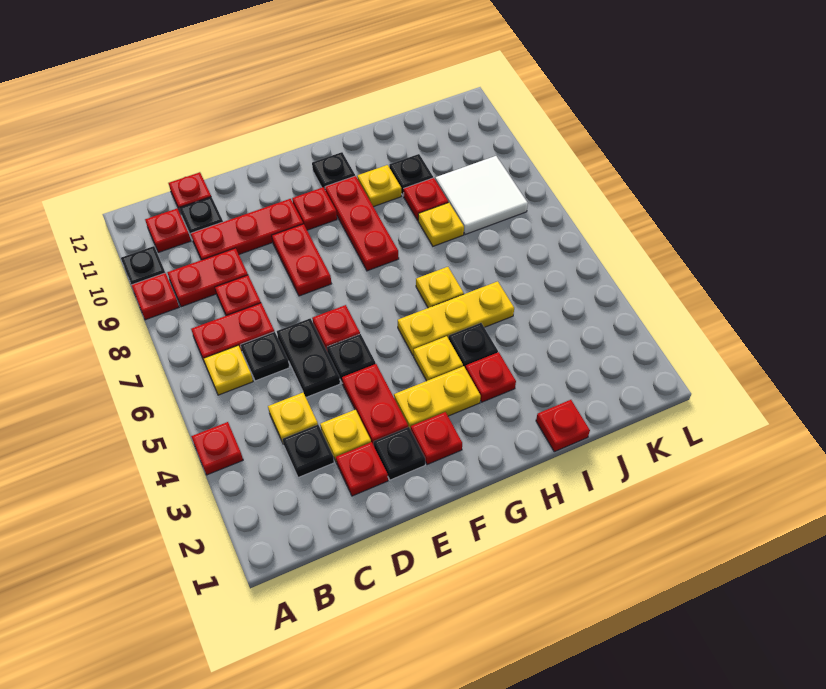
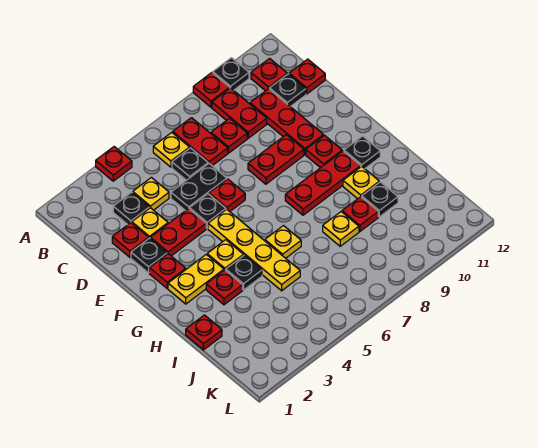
yellow plate F3:G3 level 1 -> yellow plate G2:G3 level 1
yellow plate G5:I5 level 1 -> yellow plate F5:I5 level 1
white tile J8:K9 level 1 -> none

